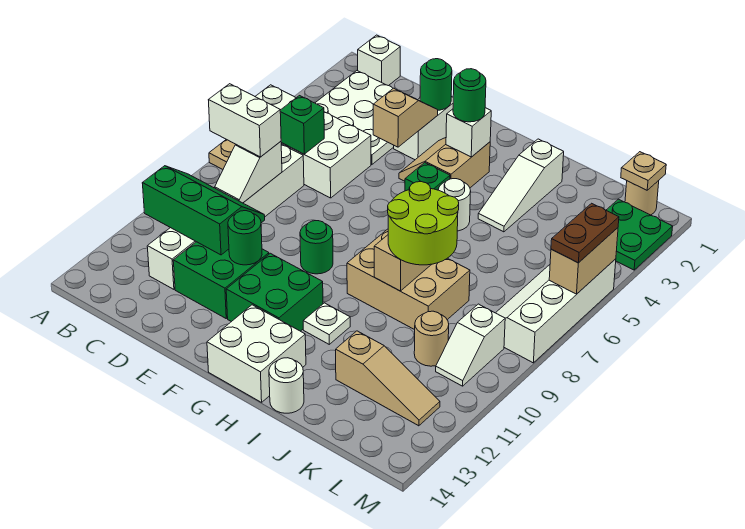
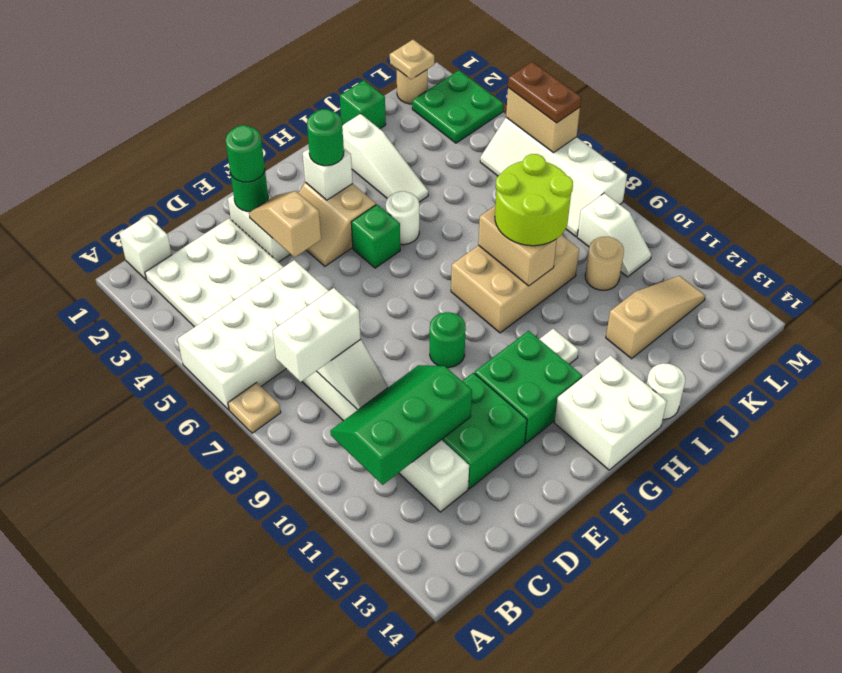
green brick C6 level 2 -> green brick J1 level 1
green round brick E11 level 2 -> green round brick E2 level 3

